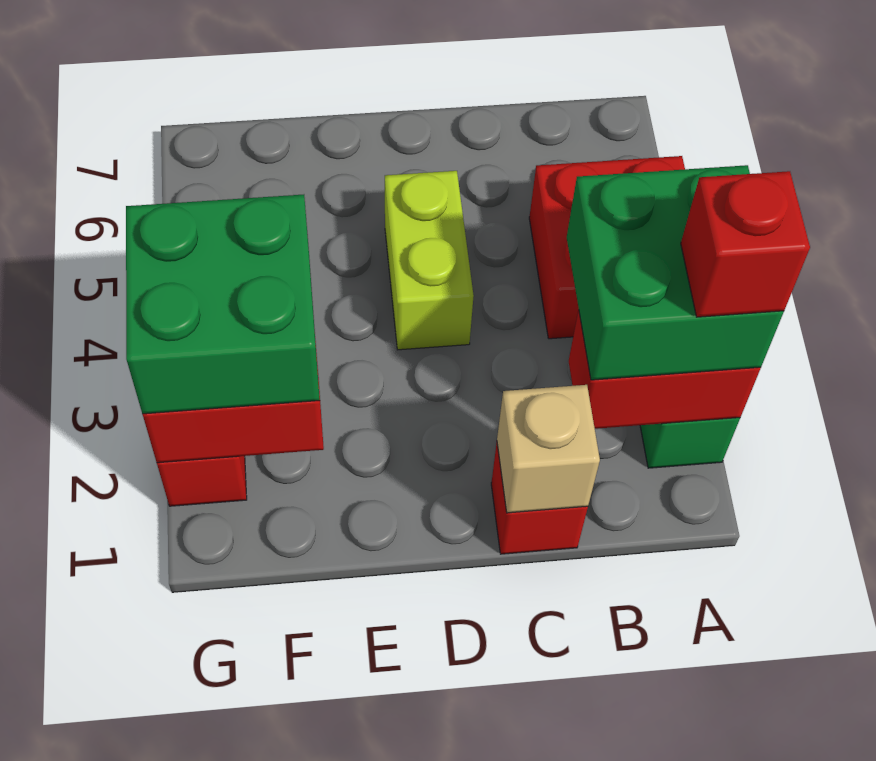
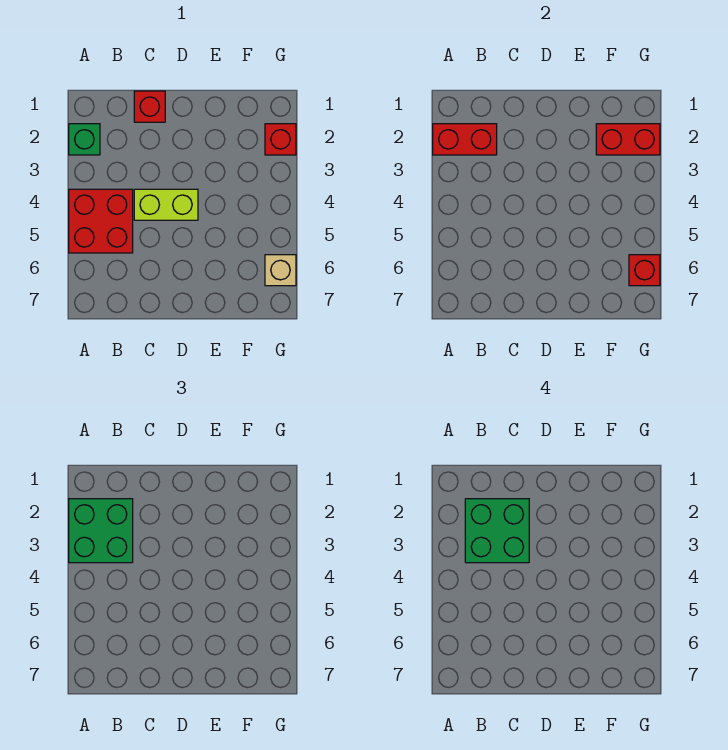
red brick A2 level 4 -> red brick G6 level 2
tan brick C1 level 2 -> tan brick G6 level 1
lime brick D4:D5 level 1 -> lime brick C4:D4 level 1
green brick F2:G3 level 3 -> green brick B2:C3 level 4

